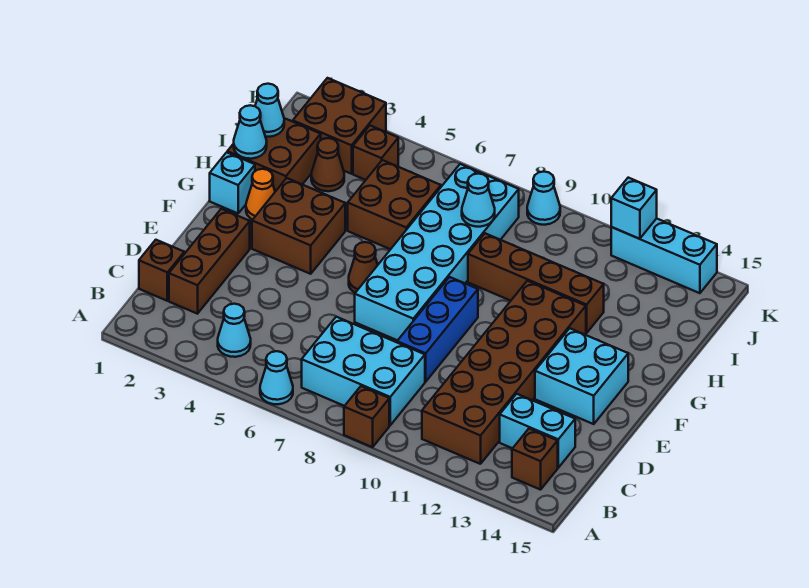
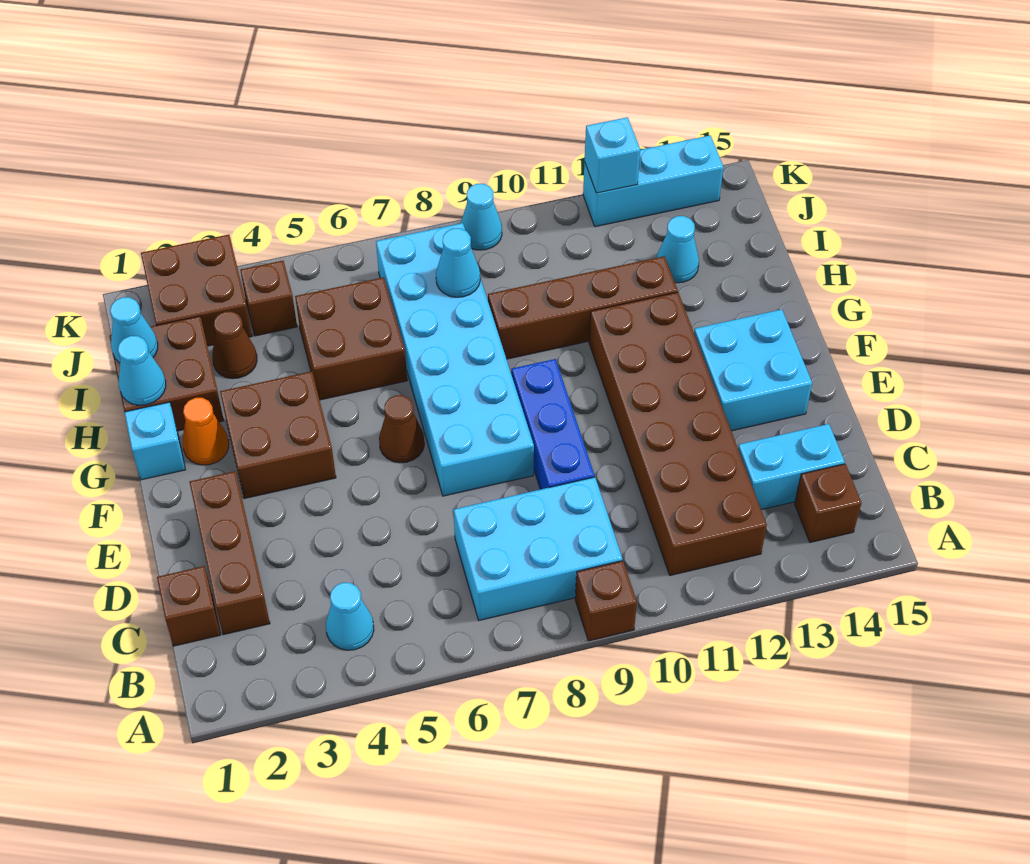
cyan cone A6 level 1 -> cyan cone I13 level 1

